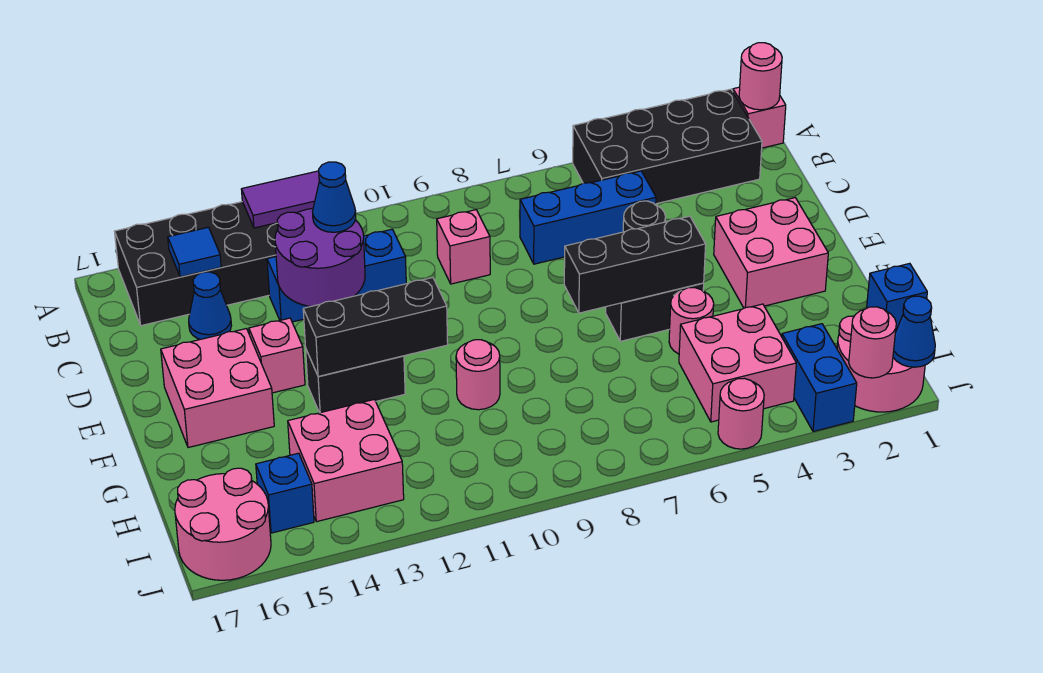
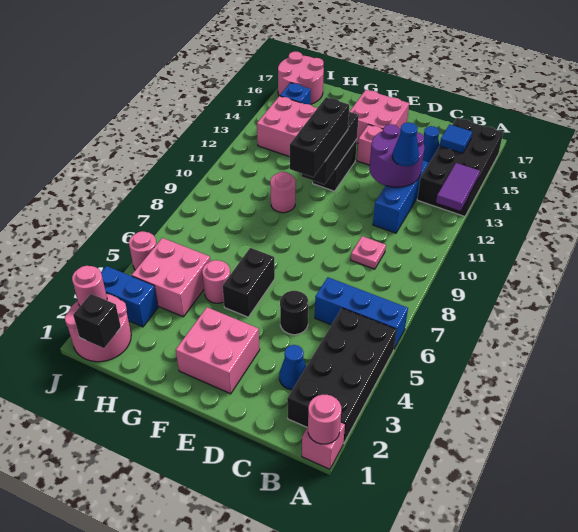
blue brick C5:C7 level 1 -> blue brick A6:C6 level 1
pink brick C9 level 1 -> pink plate C9 level 1
black brick F5:F7 level 2 -> black brick F10:F12 level 3
blue brick I1 level 2 -> black brick I1 level 2
blue cone J1 level 2 -> blue cone C3 level 1

